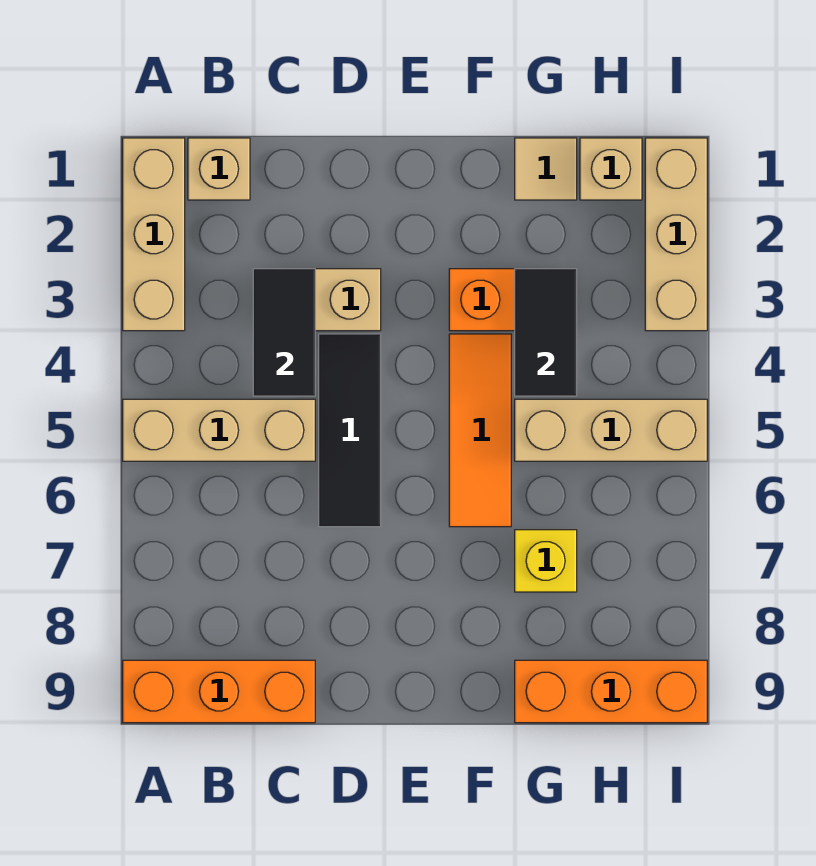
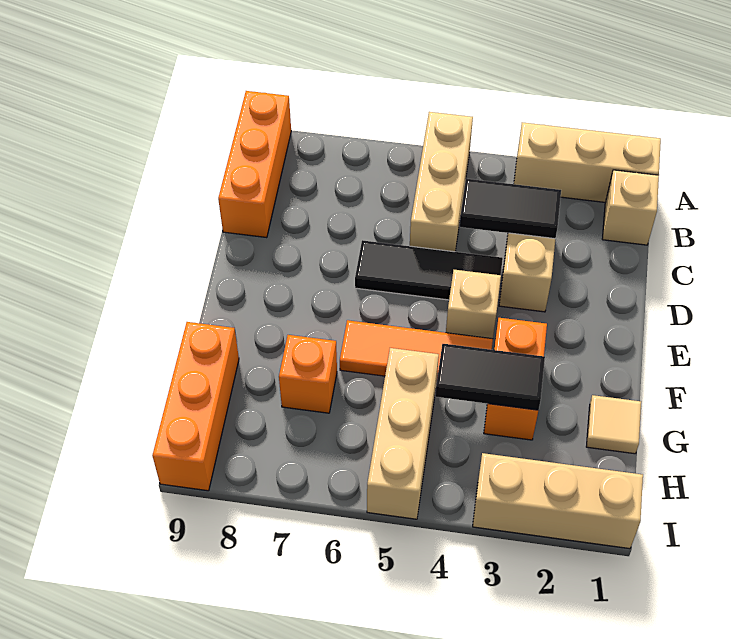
yellow brick G7 level 1 -> orange brick G7 level 1
tan brick H1 level 1 -> tan brick E4 level 1

